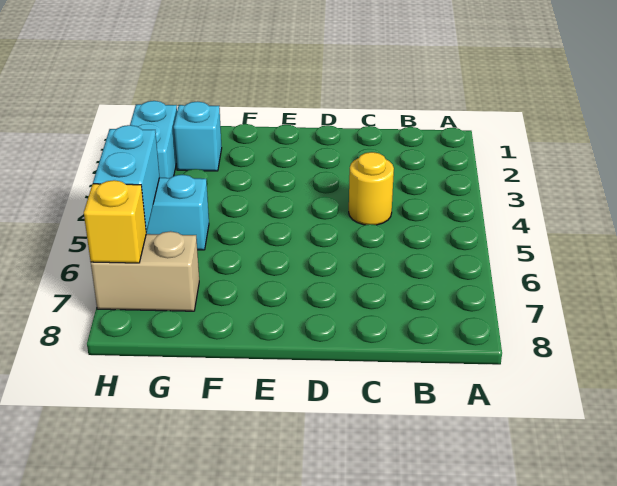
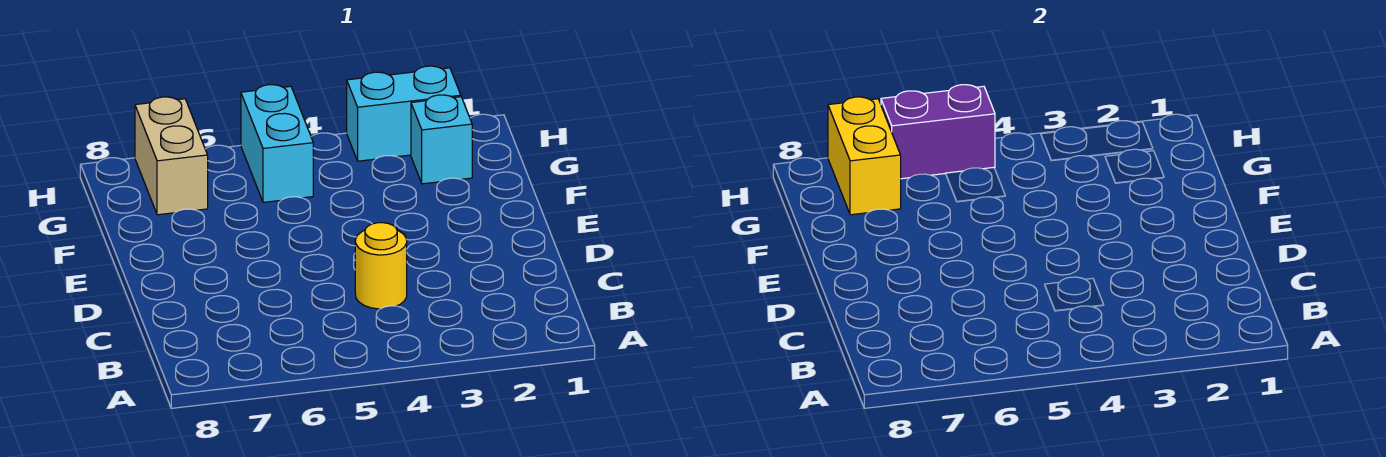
cyan brick H5:H6 level 2 -> purple brick H5:H6 level 2
yellow brick H7 level 2 -> yellow brick G7:H7 level 2

